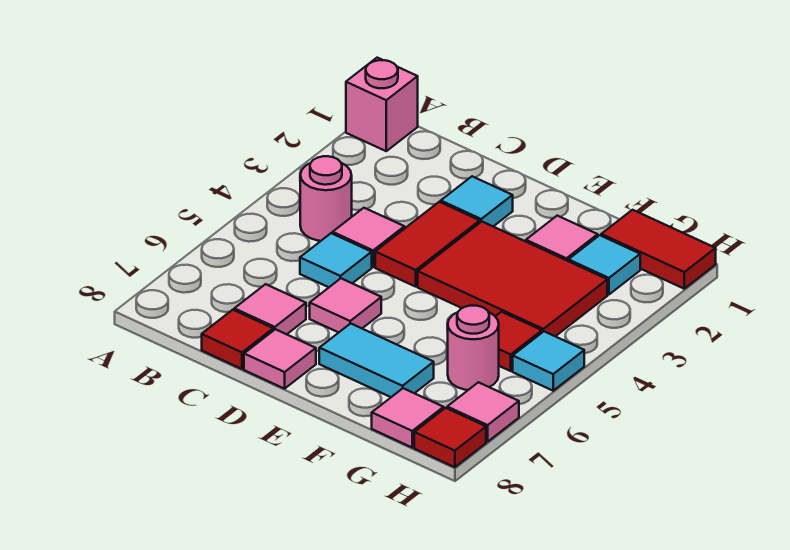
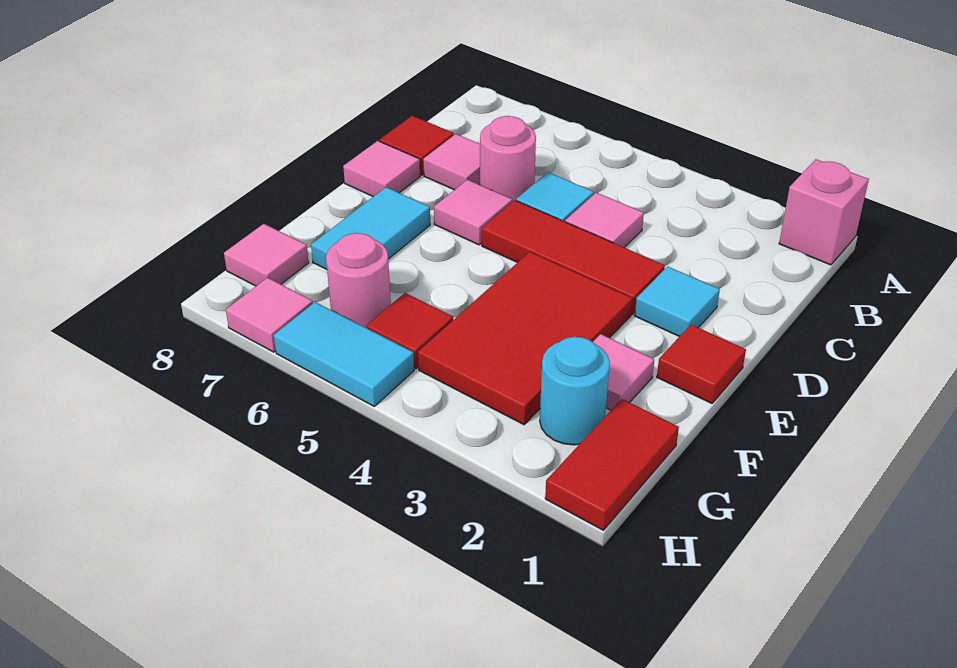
pink round brick B4 level 1 -> pink round brick C6 level 1
red tile D3:D4 level 1 -> red tile D3:D5 level 1
cyan tile G2 level 1 -> cyan round brick G2 level 1
cyan tile H5 level 1 -> cyan tile H5:H6 level 1
red tile H8 level 1 -> red tile E1 level 1

